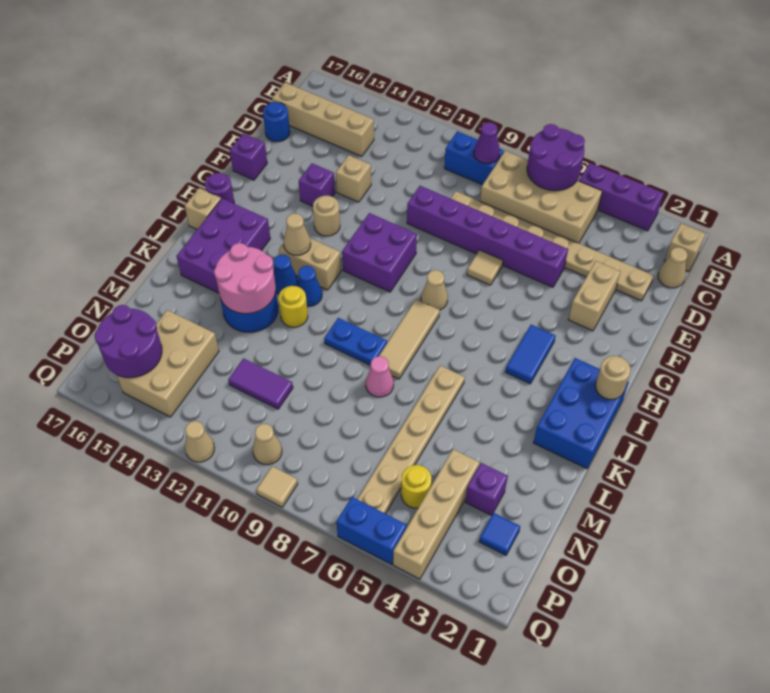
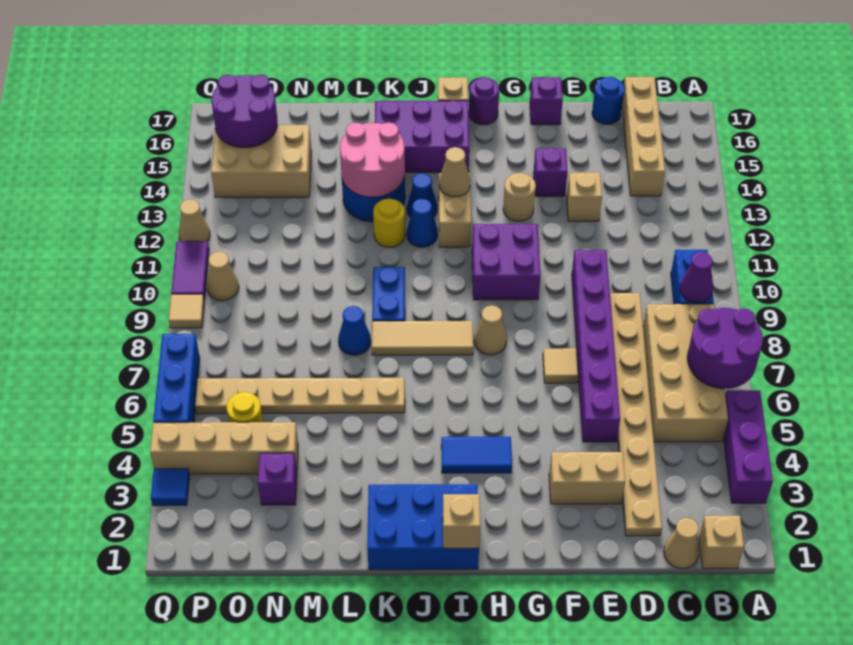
tan round brick I1 level 2 -> tan brick I1 level 2
pink cone L8 level 1 -> blue cone L8 level 1
purple tile N11:N12 level 1 -> purple tile Q10:Q11 level 1
blue tile O2 level 1 -> blue tile Q3 level 1
blue brick Q5:Q6 level 1 -> blue brick Q5:Q7 level 1

